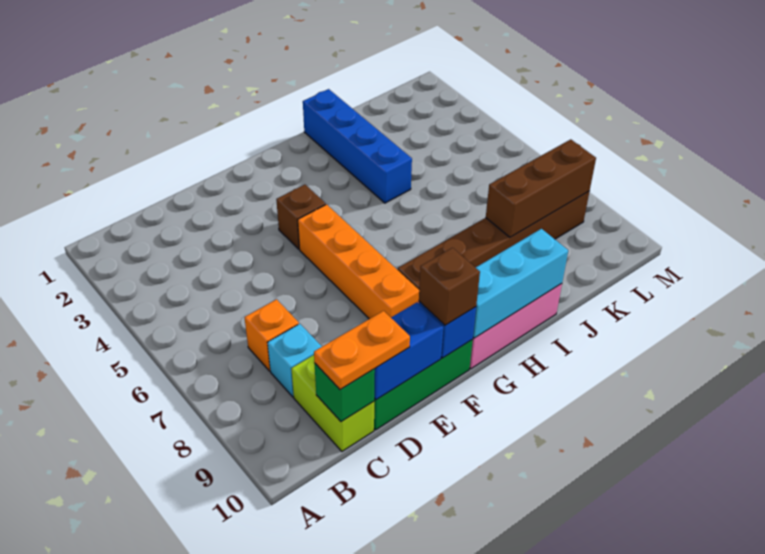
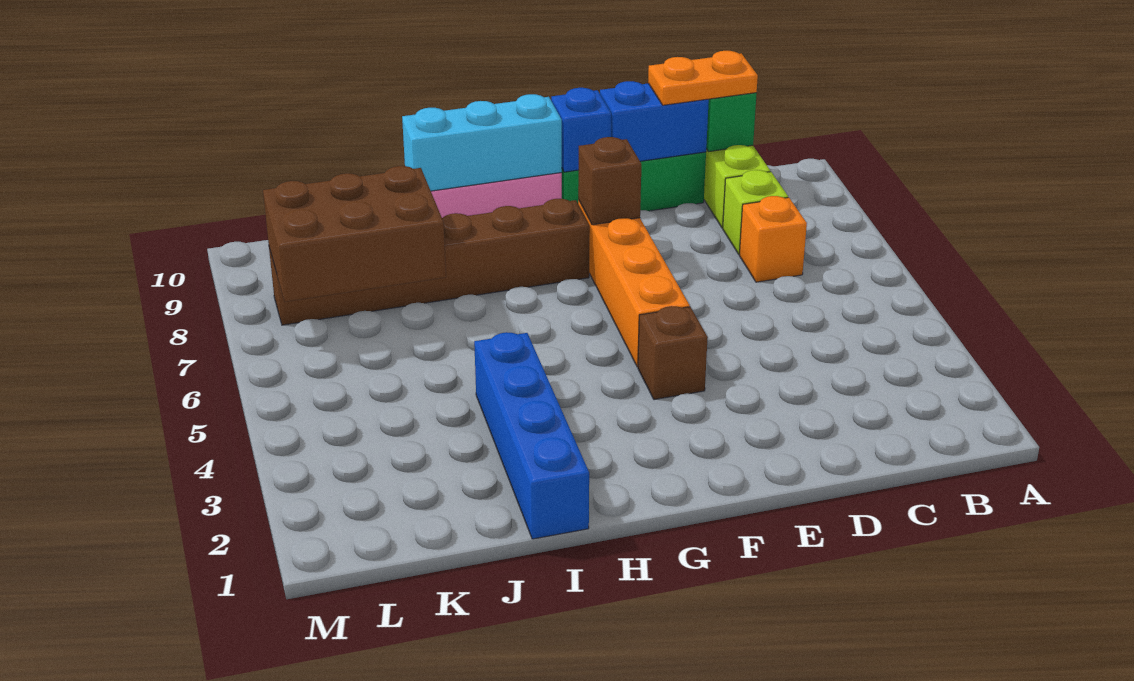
cyan brick C8 level 1 -> lime brick C8 level 1
brown brick F10 level 3 -> brown brick F8 level 2
brown brick J8:L8 level 2 -> brown brick J7:L8 level 2

